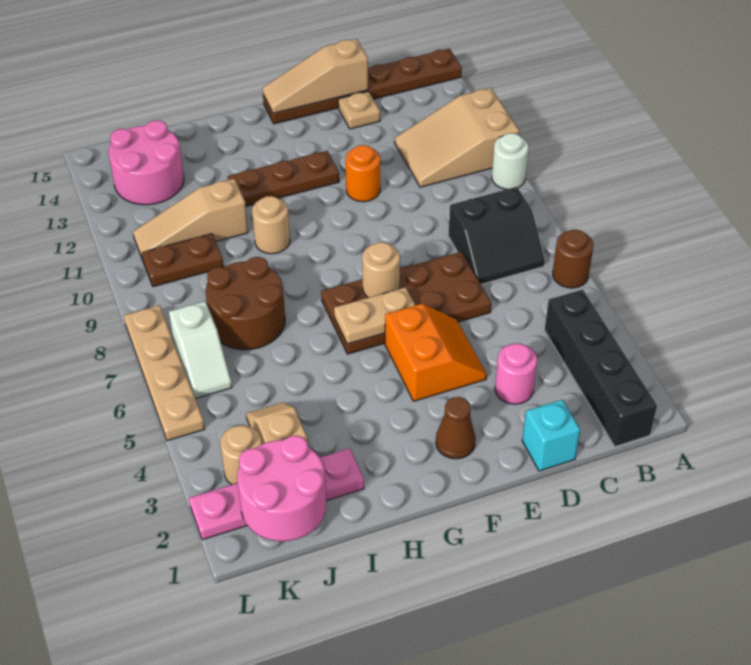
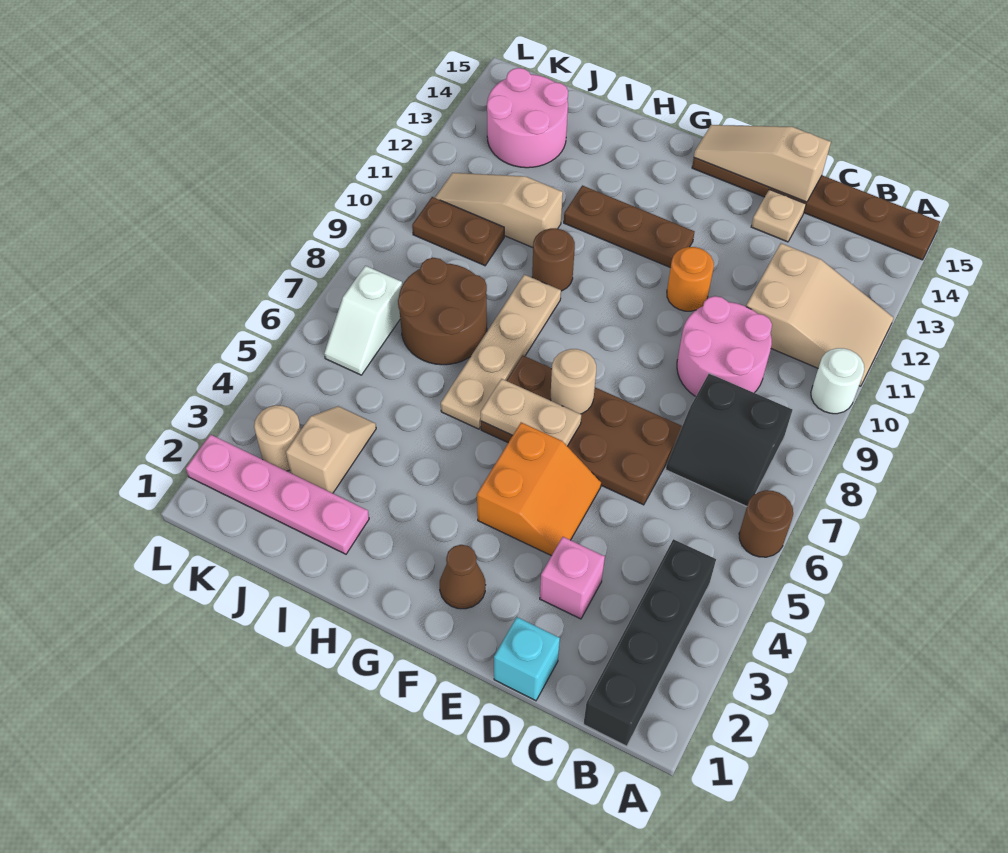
tan slope A11:C12 level 1 top A -> tan slope A11:C12 level 1 top C
pink round brick D3 level 1 -> pink brick D3 level 1
tan round brick H10 level 1 -> brown round brick H10 level 1
pink round brick J1:K2 level 2 -> pink round brick C9:D10 level 1
tan plate L5:L8 level 1 -> tan plate H6:H9 level 1

